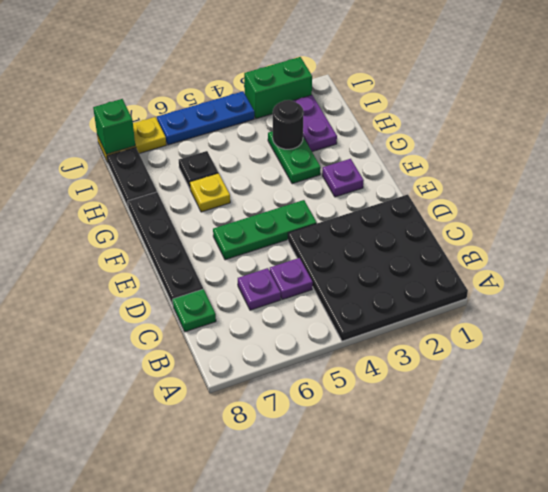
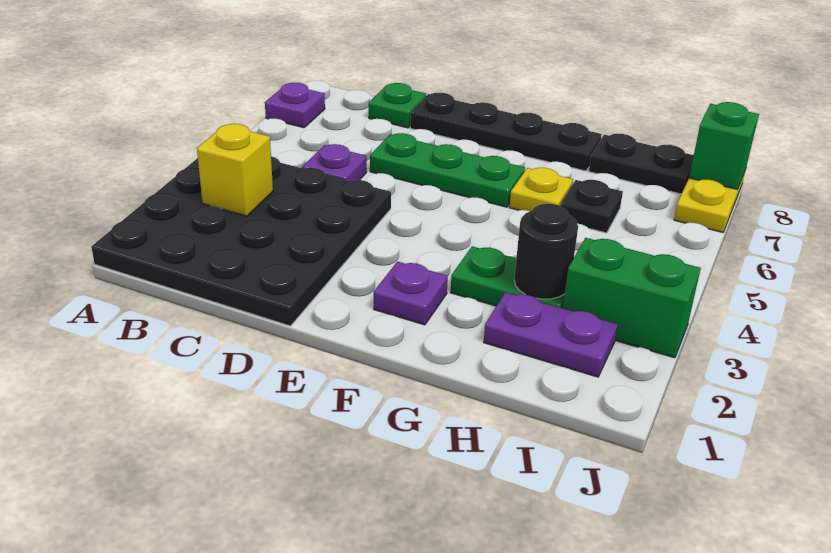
none -> yellow brick B3 level 2
purple plate C6 level 1 -> purple plate A7 level 1
green plate E4:E6 level 1 -> green plate D6:F6 level 1
green brick J2:J3 level 1 -> green brick I3:J3 level 1
blue plate J4:J6 level 1 -> none

